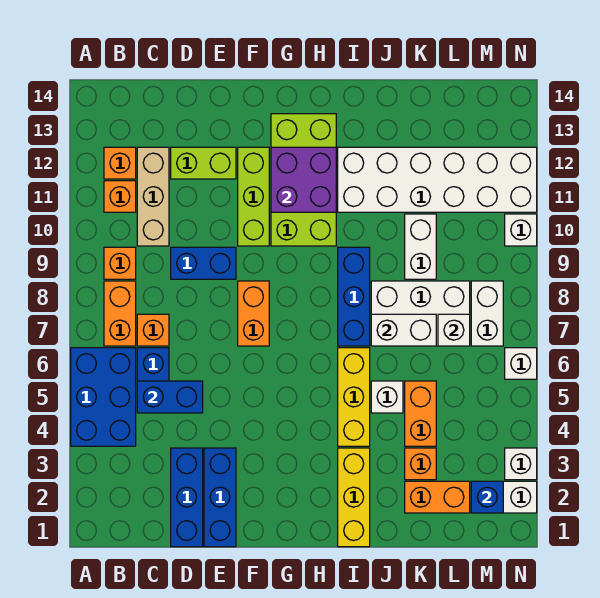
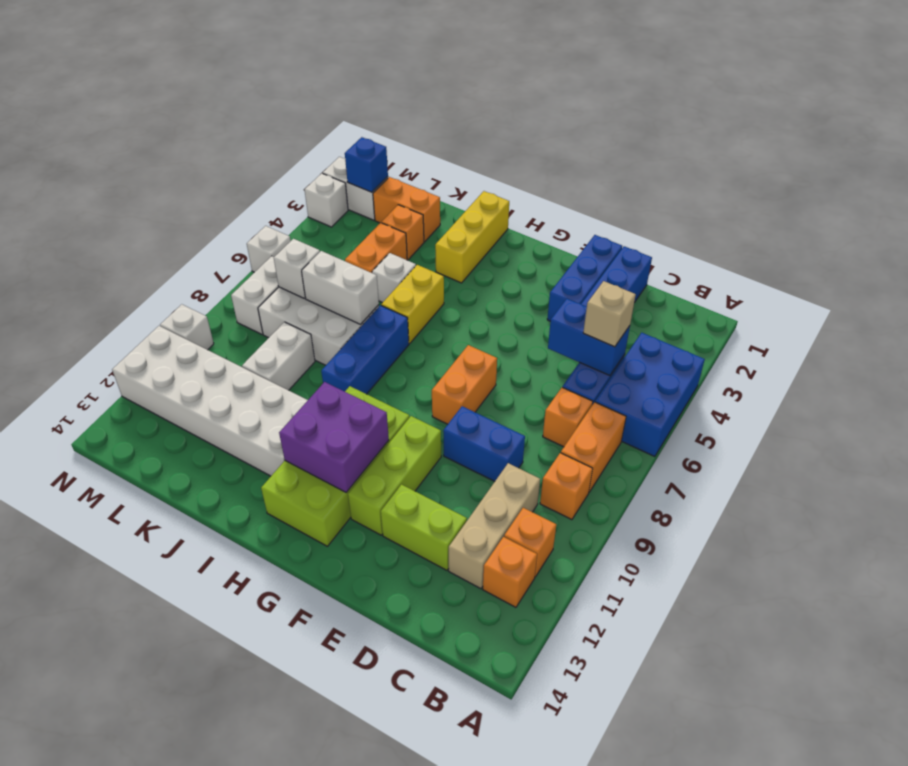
none -> tan brick C5 level 3
yellow brick I4:I6 level 1 -> yellow brick I5:I6 level 1

